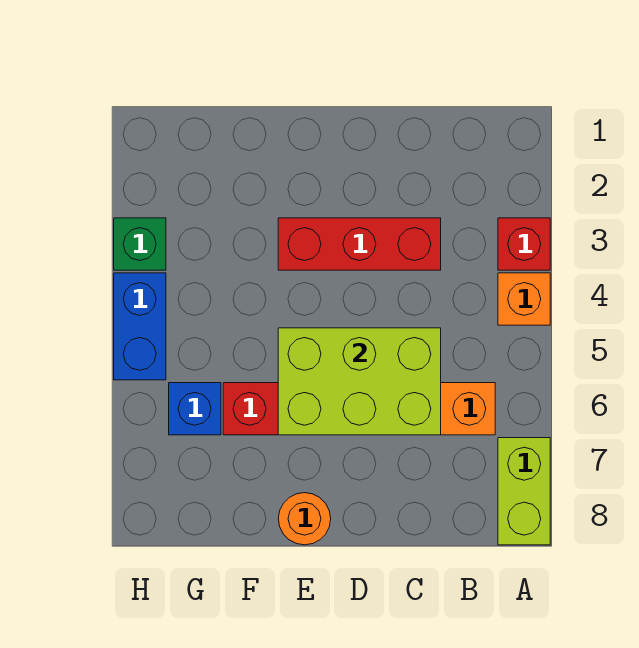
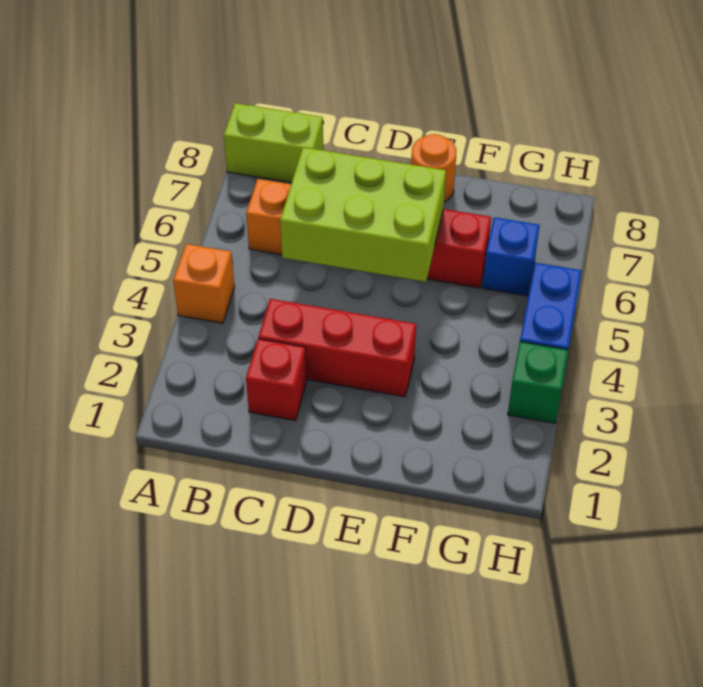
red brick A3 level 1 -> red brick C2 level 1
lime brick A7:A8 level 1 -> lime brick A8:B8 level 1

